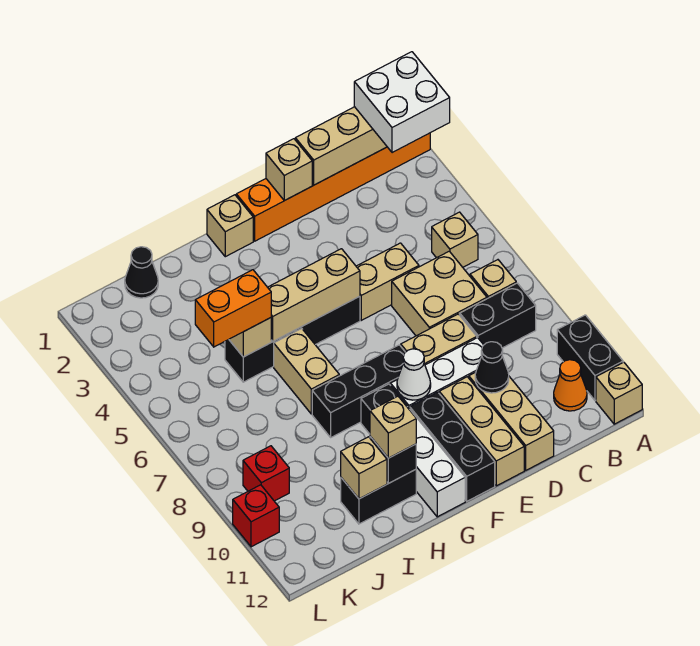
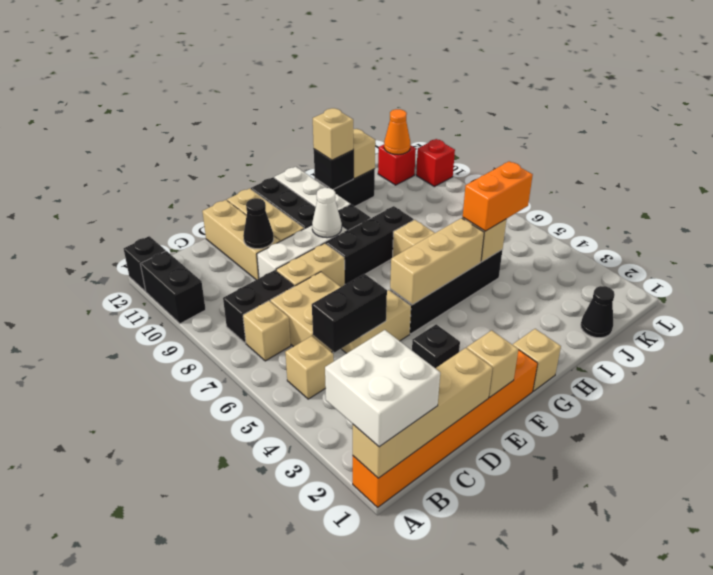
tan brick A12 level 1 -> black brick A12 level 1
orange cone B11 level 1 -> orange cone K11 level 2
none -> black brick C5:D5 level 2
none -> black brick E3 level 1
red brick K9 level 1 -> red brick K11 level 1

